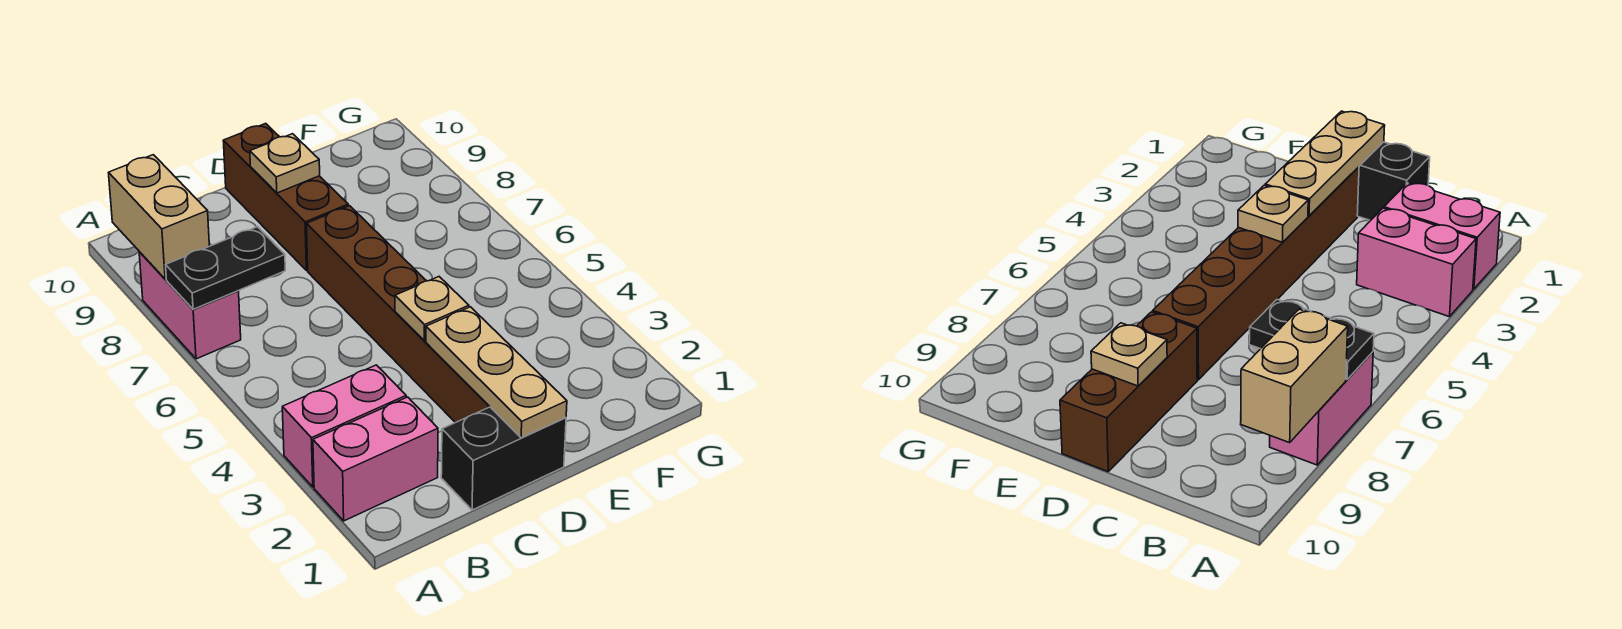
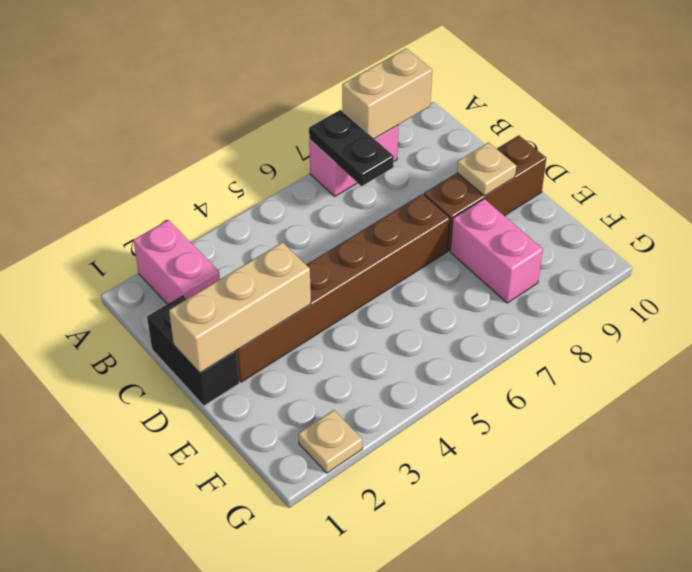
pink brick A3:B3 level 1 -> pink brick E8:F8 level 1
tan plate D1:D3 level 2 -> tan brick D1:D3 level 2
tan plate D4 level 2 -> tan plate G2 level 1

